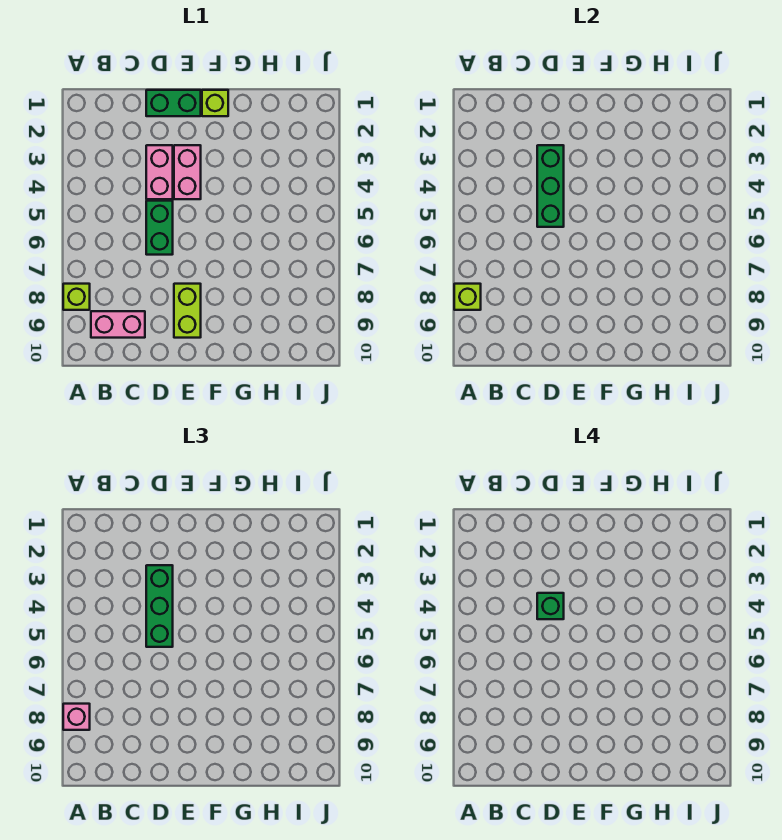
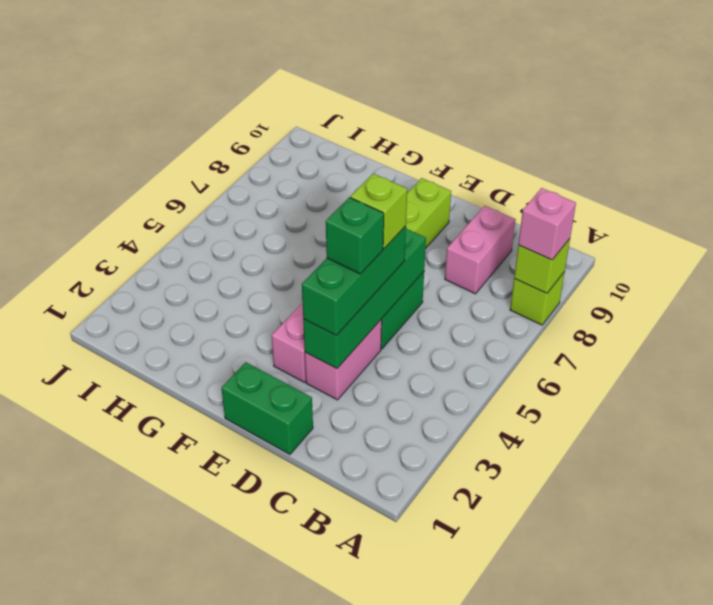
pink brick B9:C9 level 1 -> pink brick C8:C9 level 1
green brick D3:D5 level 2 -> green brick D3:D6 level 2
lime brick F1 level 1 -> lime brick D5 level 4

